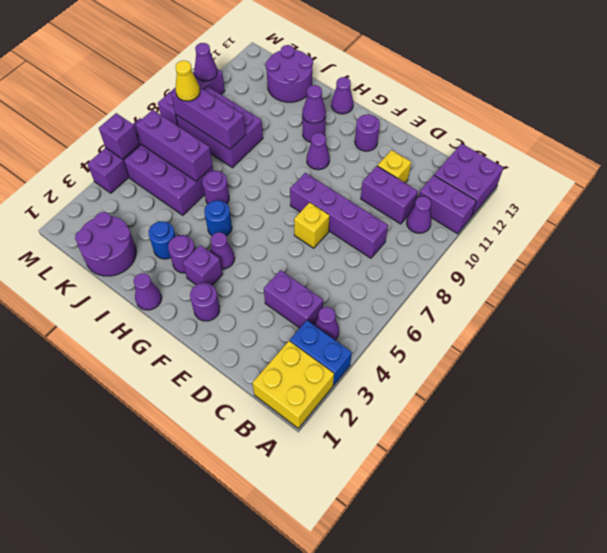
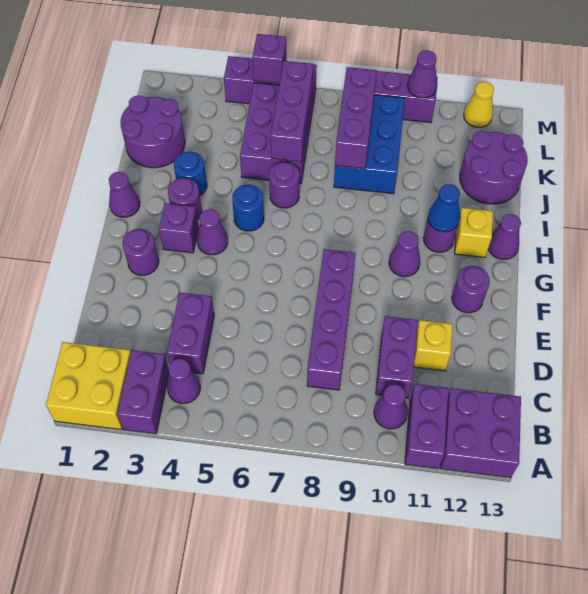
blue brick A3:B3 level 1 -> purple brick A3:B3 level 1
yellow brick E7 level 1 -> yellow brick H12 level 1
purple cone H11 level 2 -> blue cone H11 level 2
purple brick J8:L9 level 1 -> blue brick J8:L9 level 1
yellow cone L8 level 3 -> yellow cone M12 level 1

